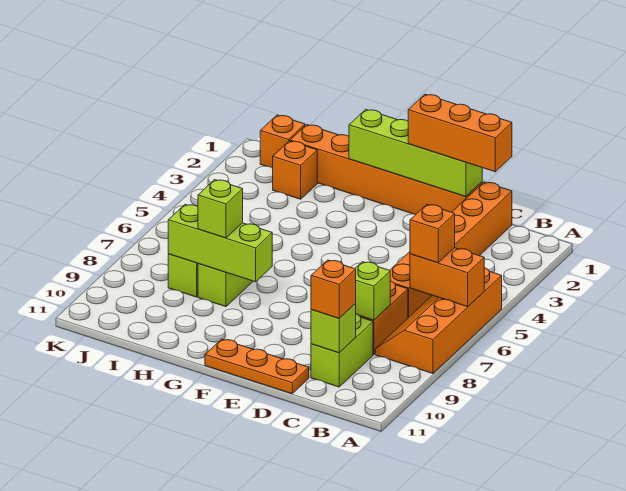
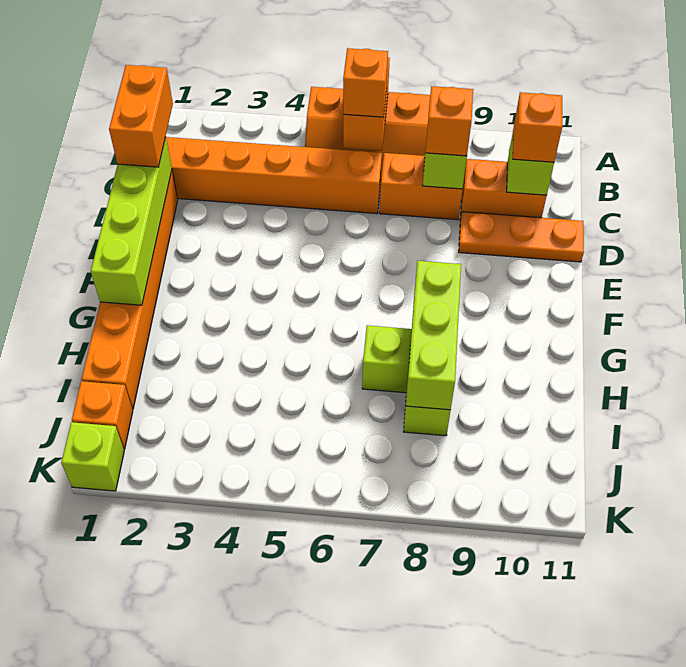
orange brick C1:E1 level 3 -> orange brick C1:D1 level 3
lime brick C9:C10 level 1 -> orange brick C9:C10 level 1
orange plate D11:F11 level 1 -> orange plate D9:D11 level 1
lime brick H8 level 3 -> lime brick K1 level 1
orange brick I2 level 1 -> orange brick C8 level 3

